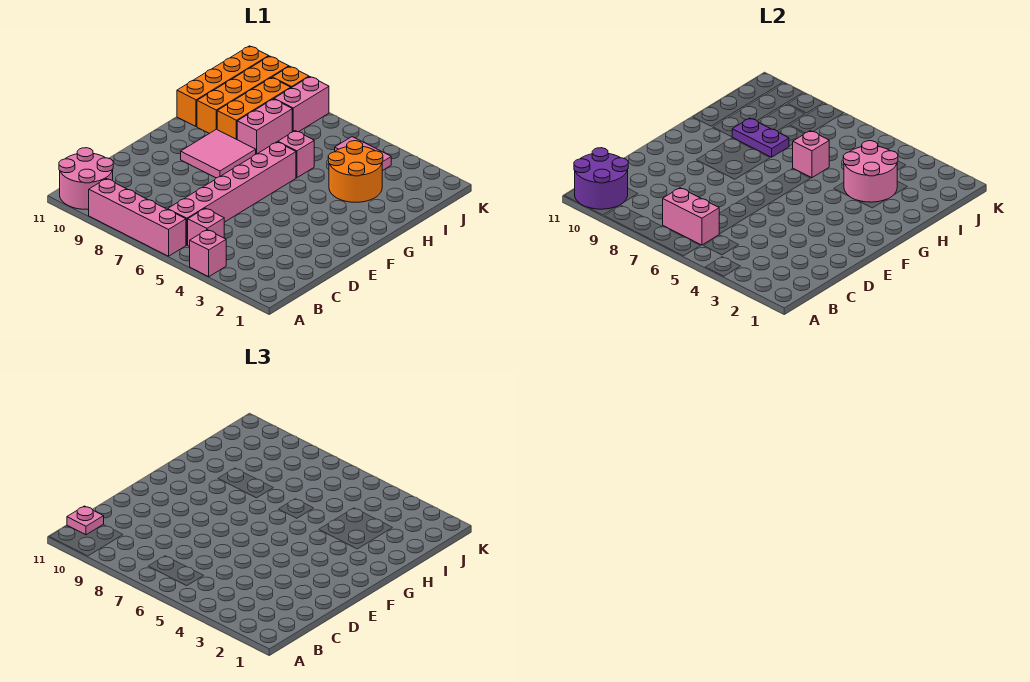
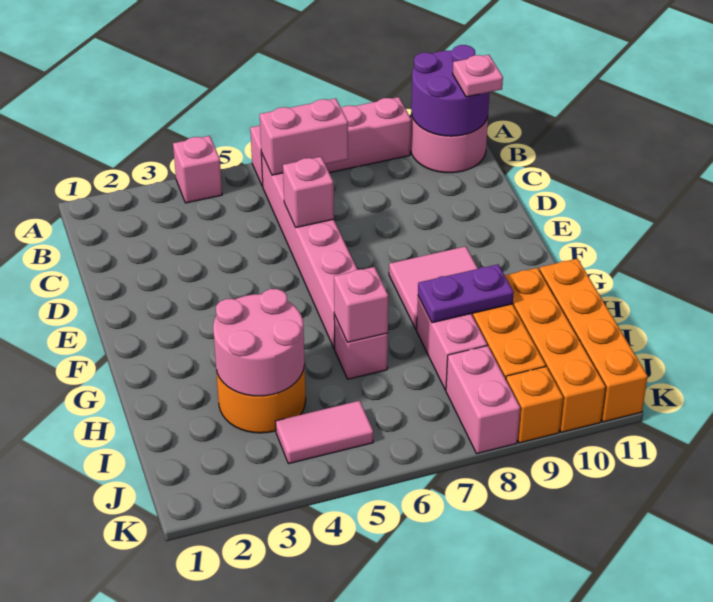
pink brick B5 level 1 -> pink brick D6 level 2

